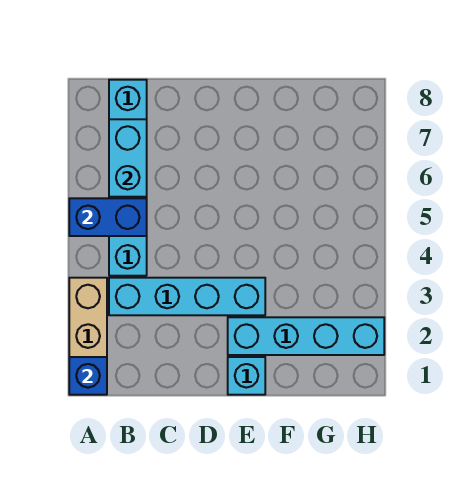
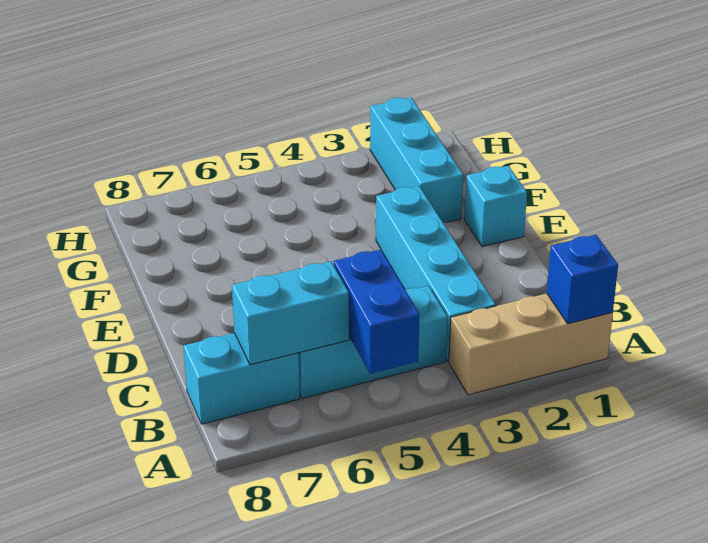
cyan brick E2:H2 level 1 -> cyan brick F2:H2 level 1

